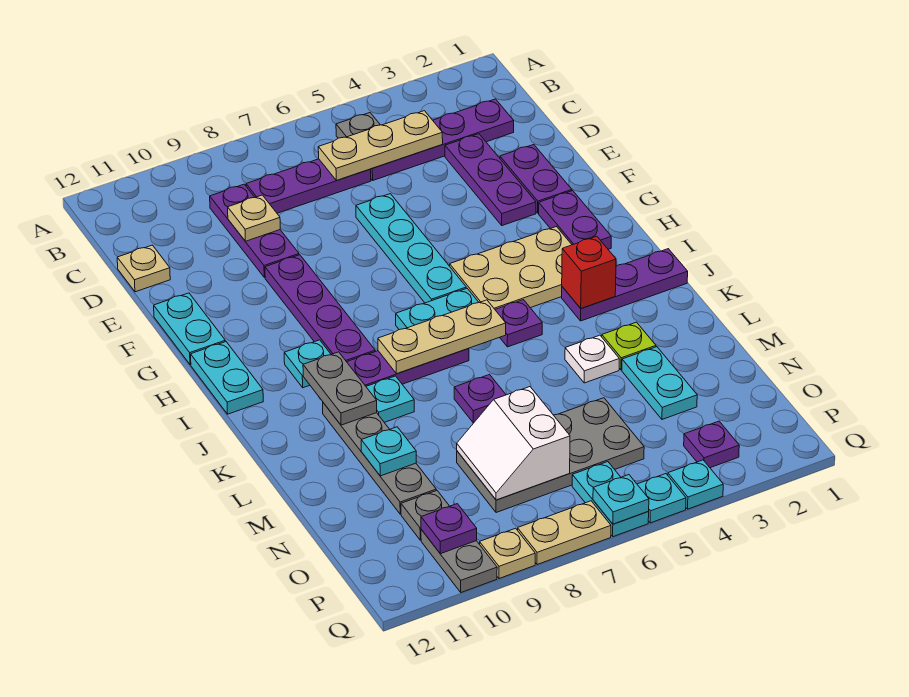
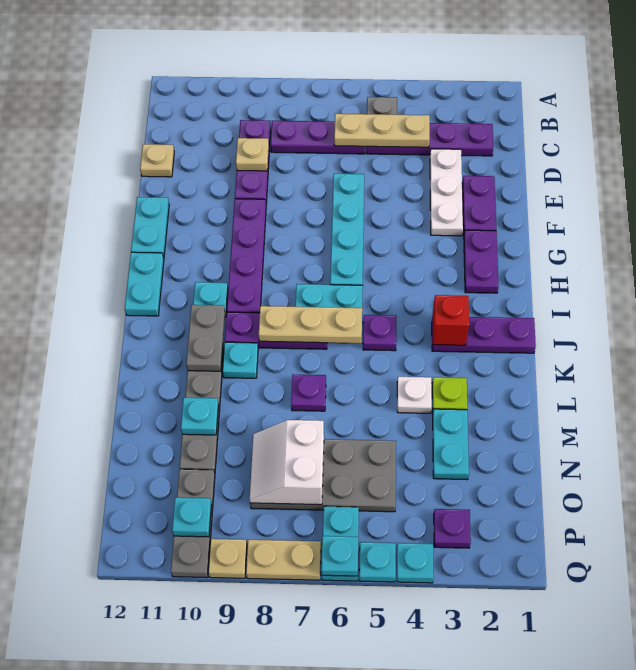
purple plate D3:F3 level 1 -> white plate D3:F3 level 1
tan plate H3:I5 level 1 -> none
purple plate P10 level 2 -> cyan plate P10 level 2

